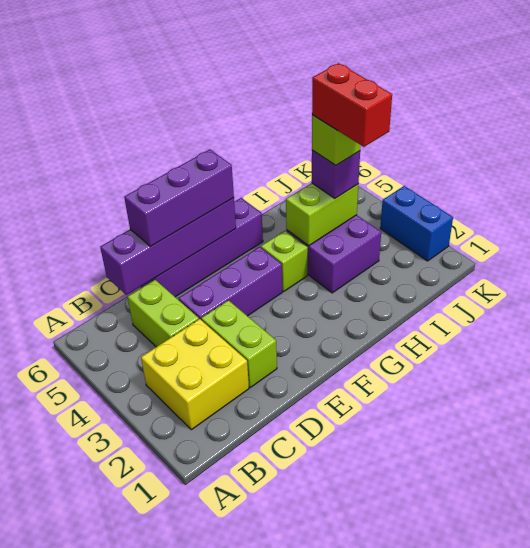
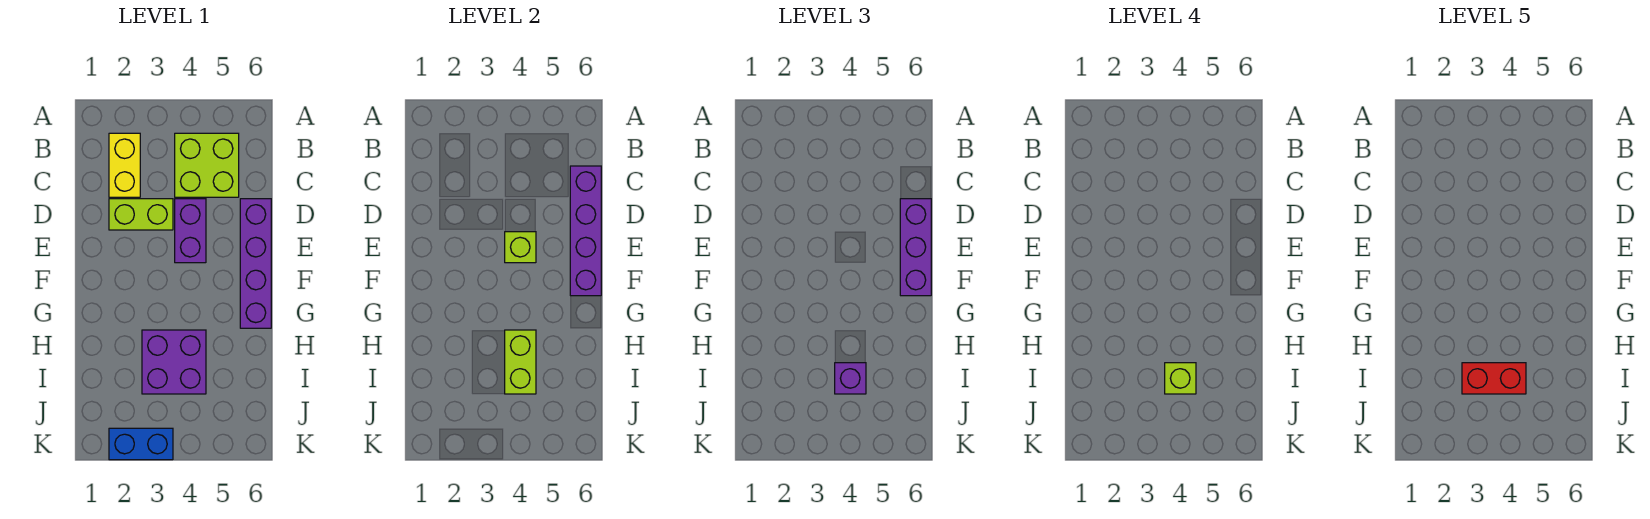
yellow brick B2:C3 level 1 -> yellow brick B2:C2 level 1
lime brick C4:C5 level 1 -> lime brick B4:C5 level 1
purple brick D4:F4 level 1 -> purple brick D4:E4 level 1
lime brick G4 level 1 -> lime brick E4 level 2

